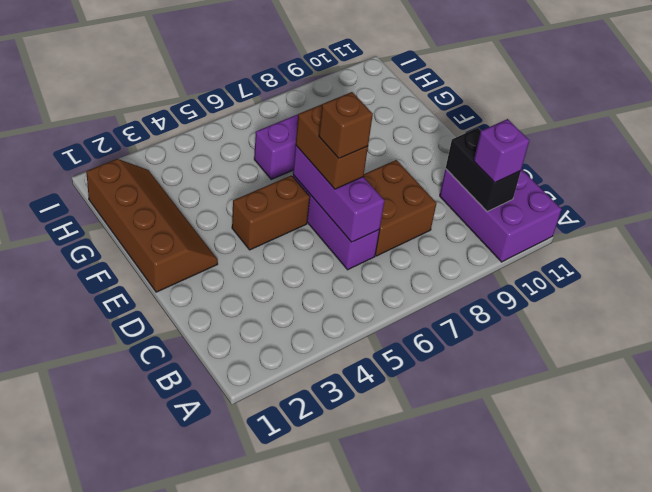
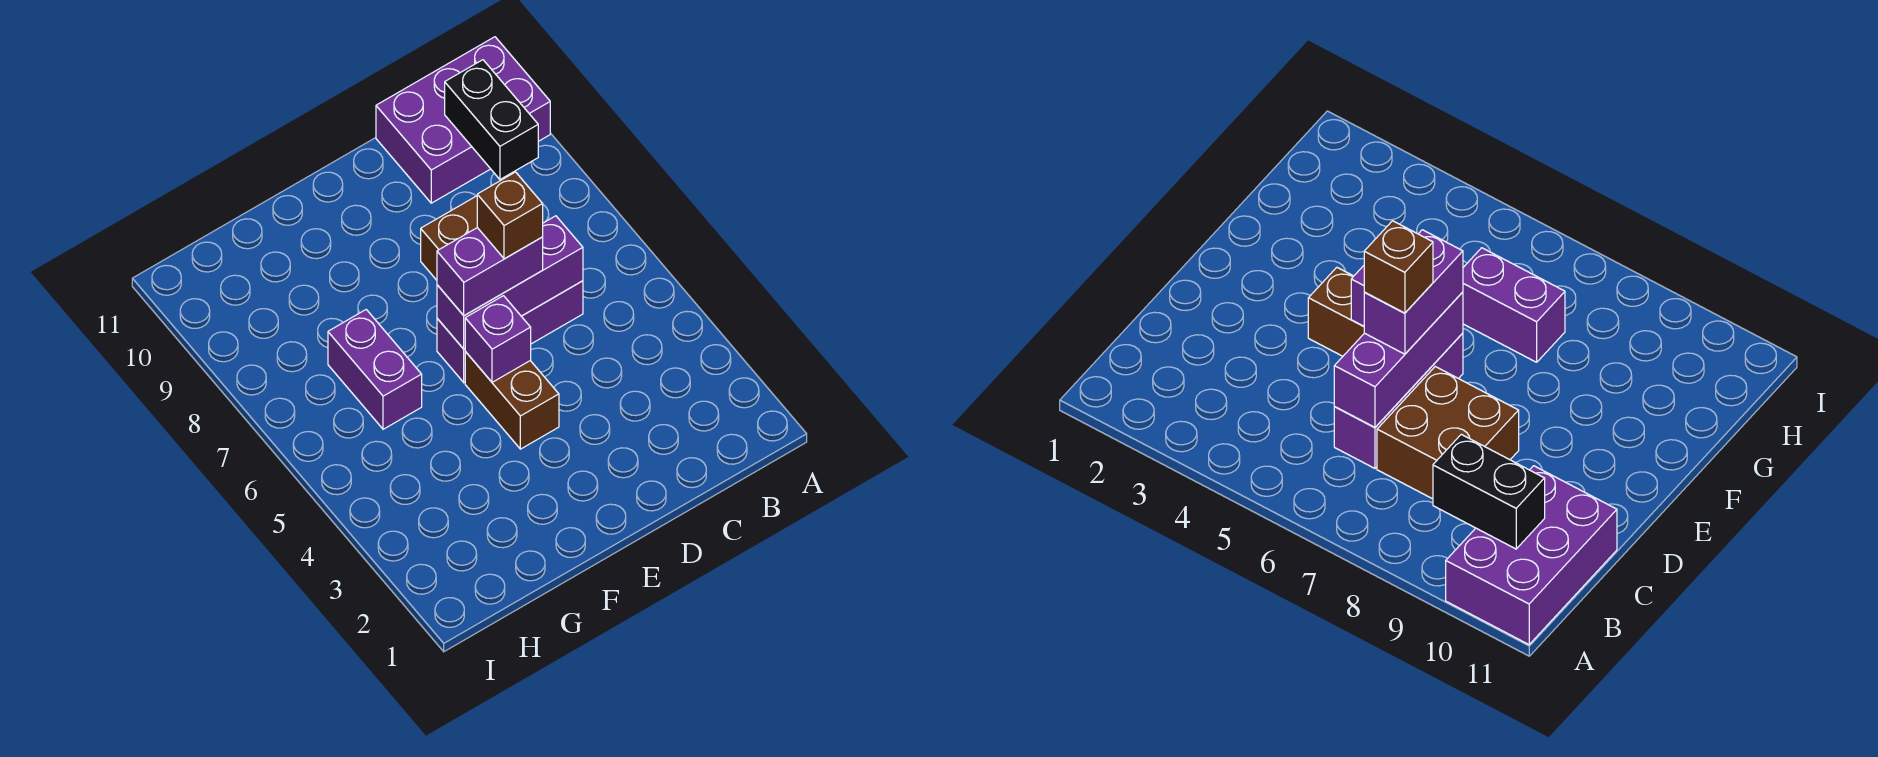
black brick B10:C10 level 2 -> black brick B9:B10 level 2
purple brick B10 level 3 -> purple brick E5 level 2
brown brick D6:E6 level 3 -> purple brick D6:E6 level 3
brown slope E1:H2 level 1 top 1 -> none

